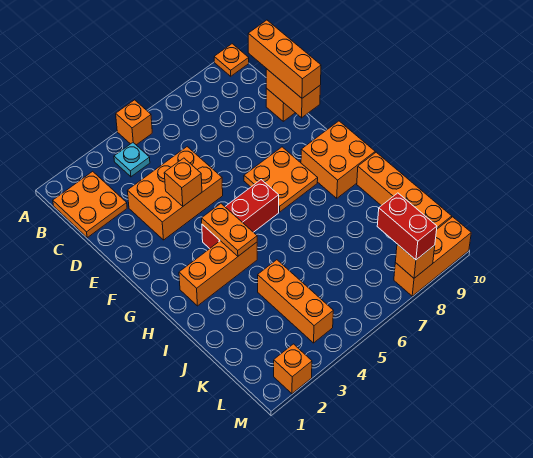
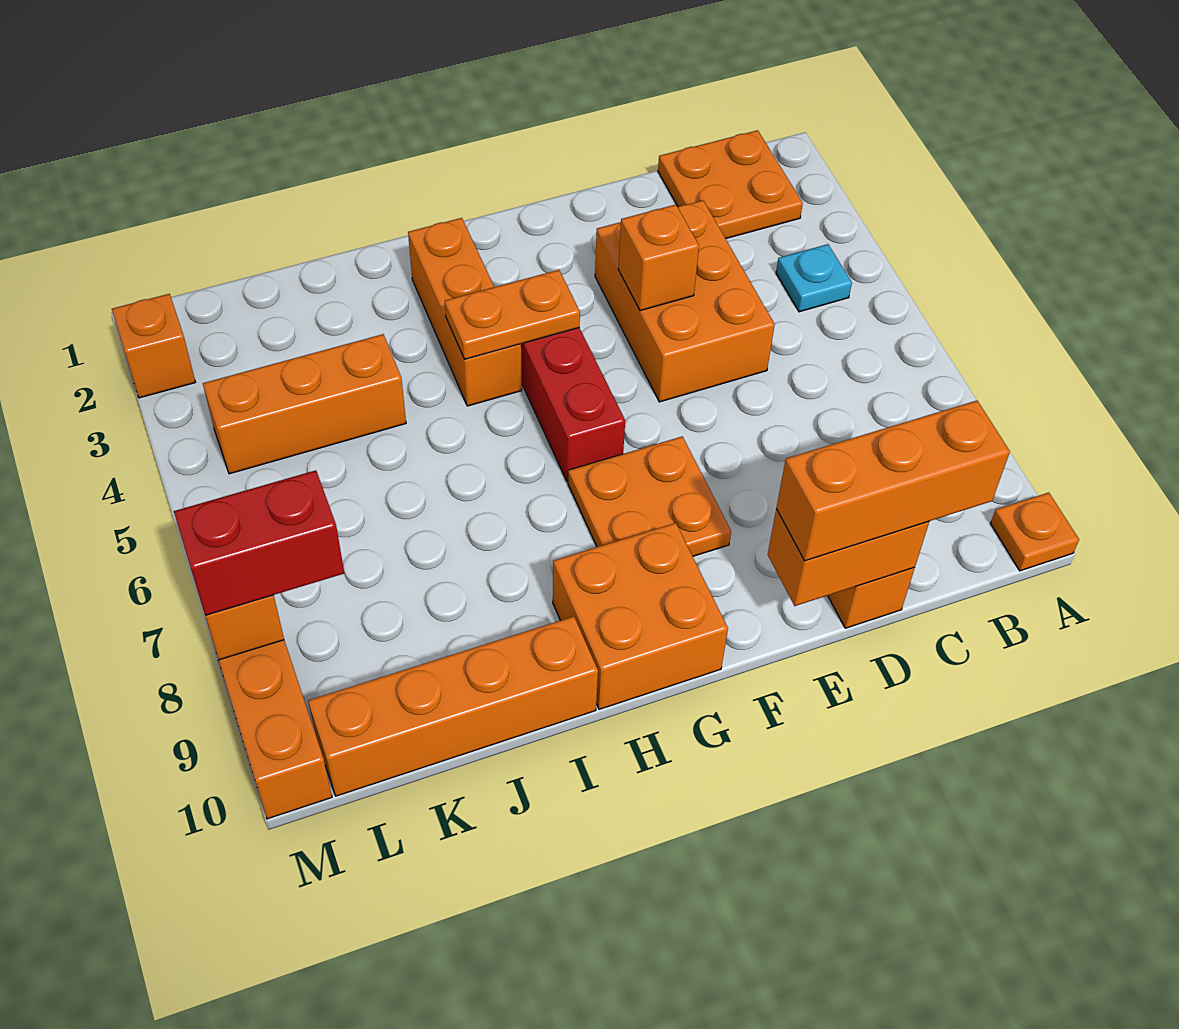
orange brick A5 level 1 -> none

